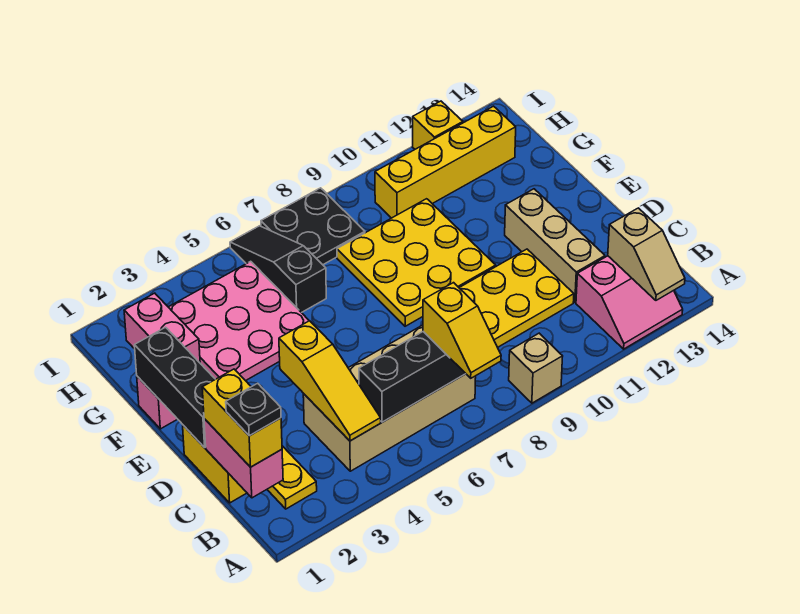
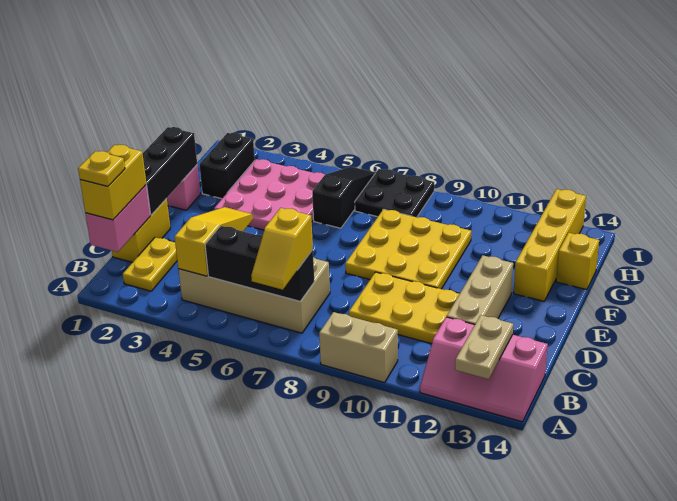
tan brick A9 level 1 -> tan brick A9:A10 level 1
pink slope A12:B13 level 1 top B -> pink slope A12:B14 level 1 top B
tan slope A13:B13 level 2 top B -> tan plate A13:B13 level 2
black plate B1 level 4 -> yellow plate B1 level 4
yellow slope B4:D4 level 2 top D -> yellow slope B4:D4 level 2 top B
pink brick G2:H2 level 1 -> black brick G2:H2 level 1
yellow brick H10:H13 level 1 -> yellow brick F13:I13 level 1
yellow brick I12 level 1 -> yellow brick G14 level 1

